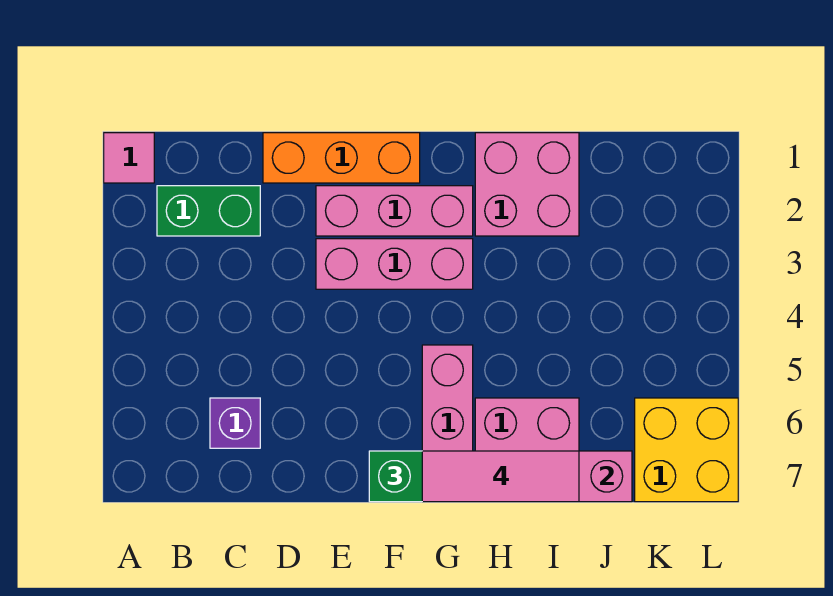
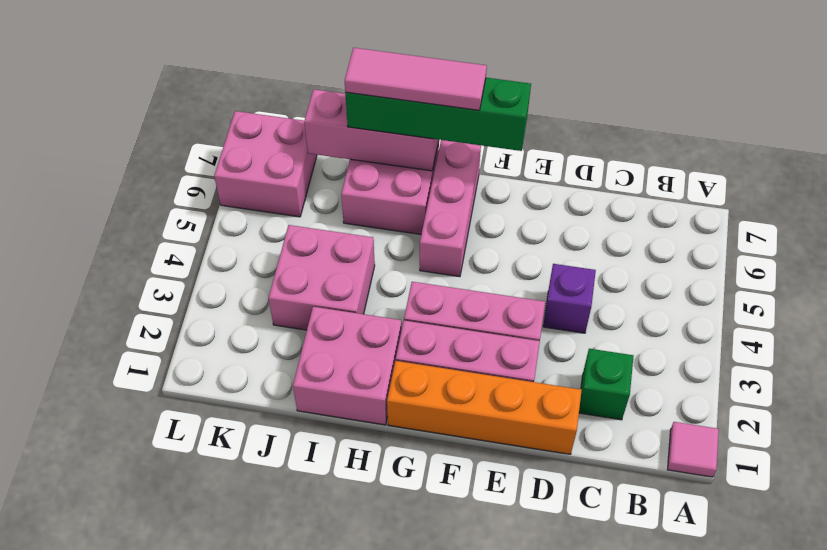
green brick B2:C2 level 1 -> green brick C2 level 1
purple brick C6 level 1 -> purple brick D4 level 1
orange brick D1:F1 level 1 -> orange brick D1:G1 level 1
none -> pink brick I3:J4 level 1
yellow brick K6:L7 level 1 -> pink brick K6:L7 level 1

